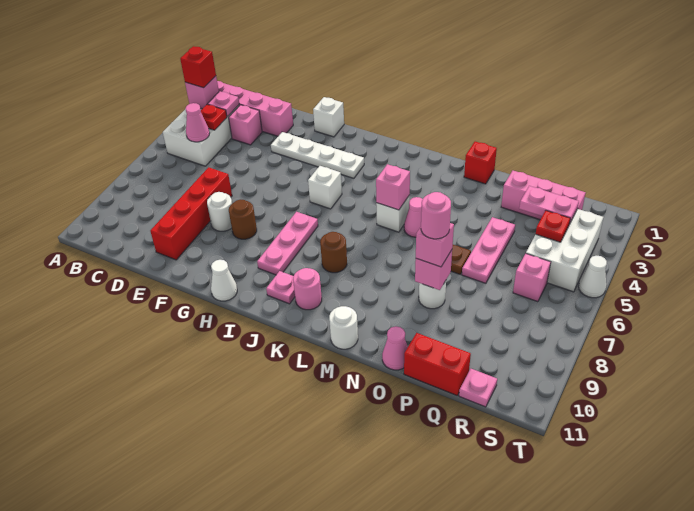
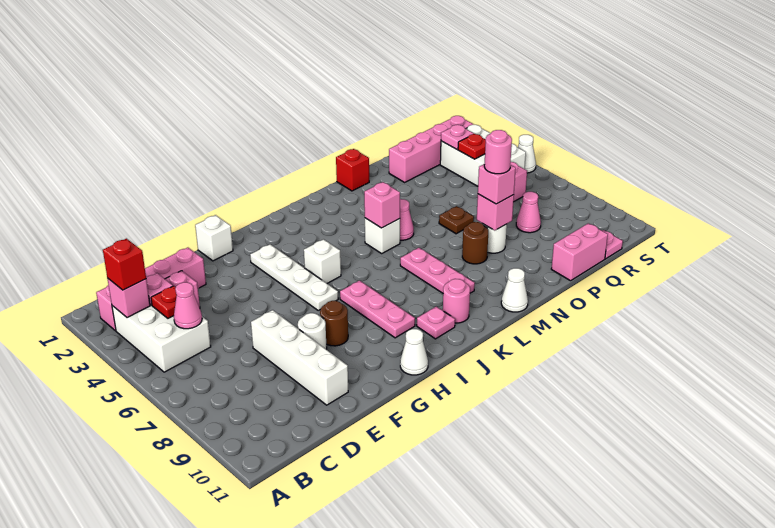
red brick E7:E10 level 1 -> white brick E7:E10 level 1
white plate F3:I3 level 1 -> white plate H3:H6 level 1
brown round brick K8 level 1 -> brown round brick N8 level 1
white round brick M11 level 1 -> white cone M11 level 1
pink cone O11 level 1 -> pink cone Q8 level 1
pink brick P2:R2 level 1 -> pink brick P2:S2 level 1
pink plate P4:P6 level 1 -> pink plate L7:L9 level 1
red brick P11:Q11 level 1 -> pink brick P11:Q11 level 1
pink plate Q3:R3 level 2 -> pink plate R3 level 2

